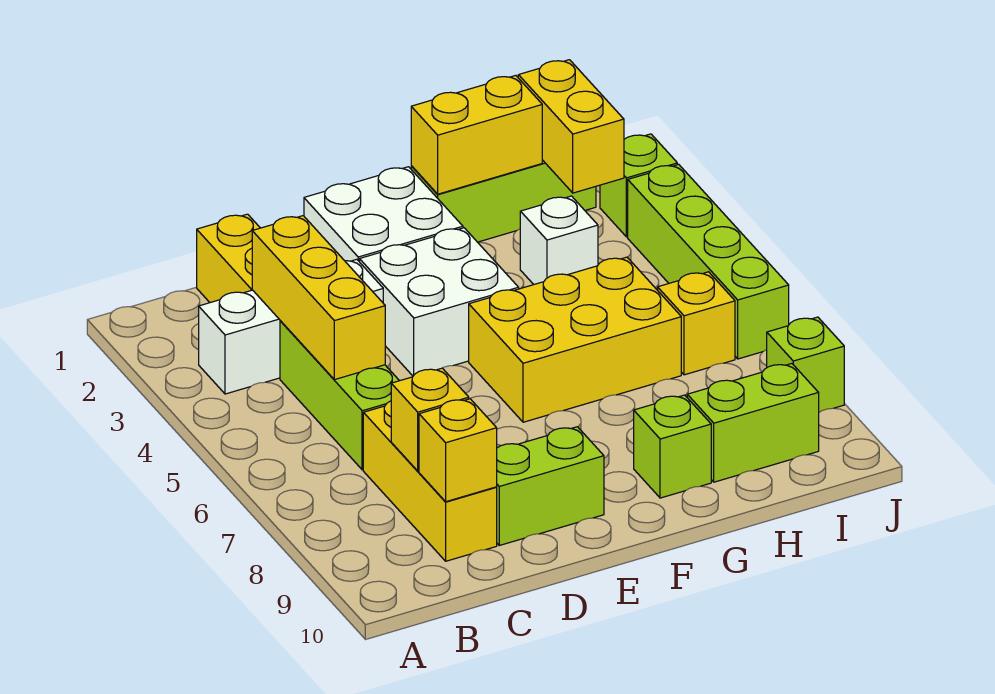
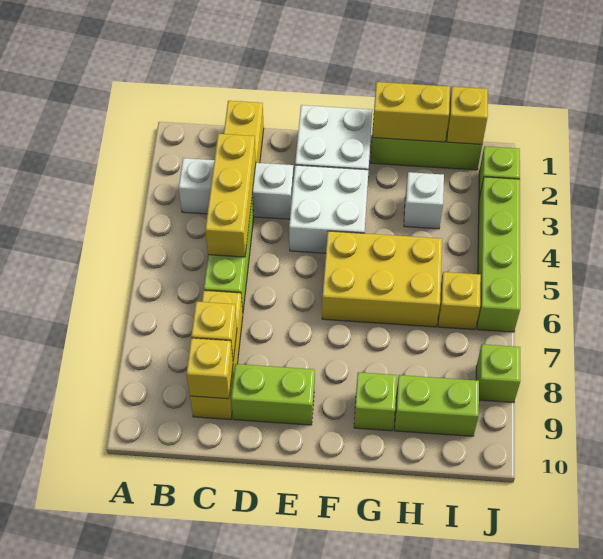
yellow brick I1:I2 level 2 -> yellow brick I1 level 2

